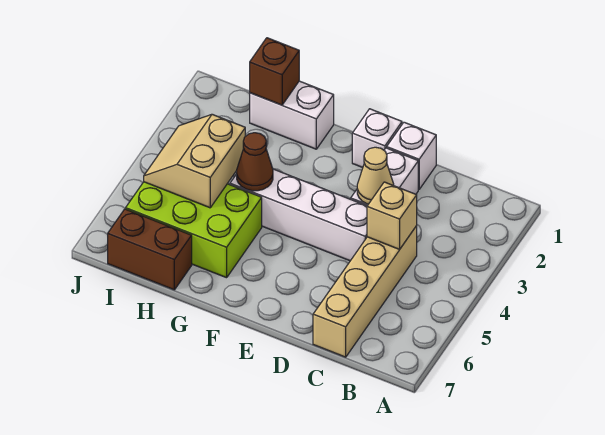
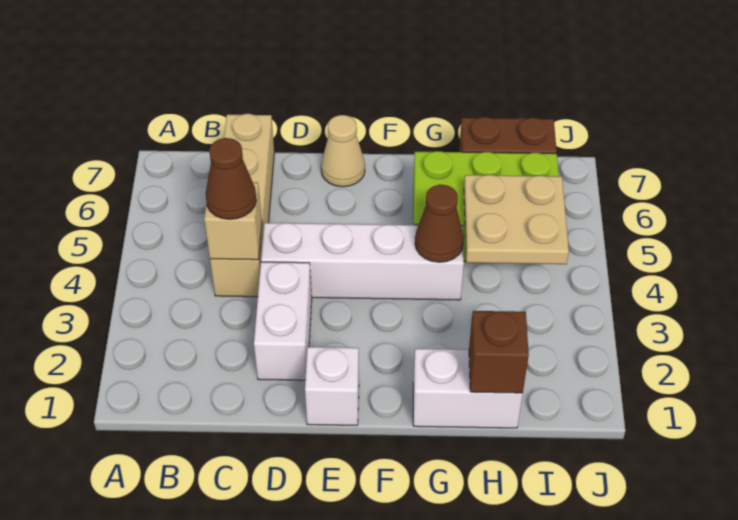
none -> brown cone C4 level 3
white brick D1 level 1 -> none
tan cone D3 level 2 -> tan cone E7 level 1
tan slope H4:I5 level 2 top H -> tan plate H4:I5 level 2

